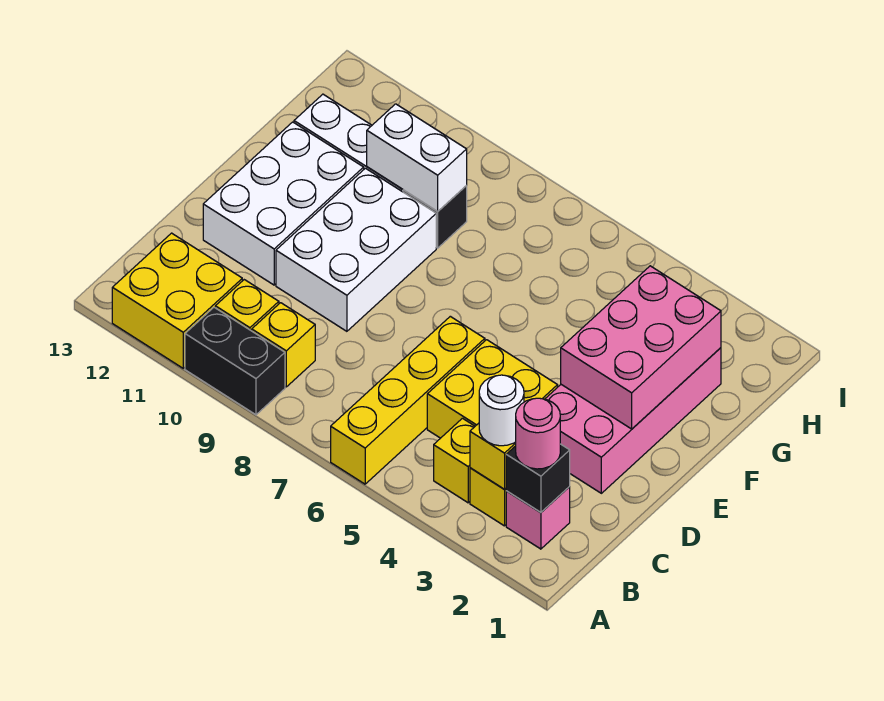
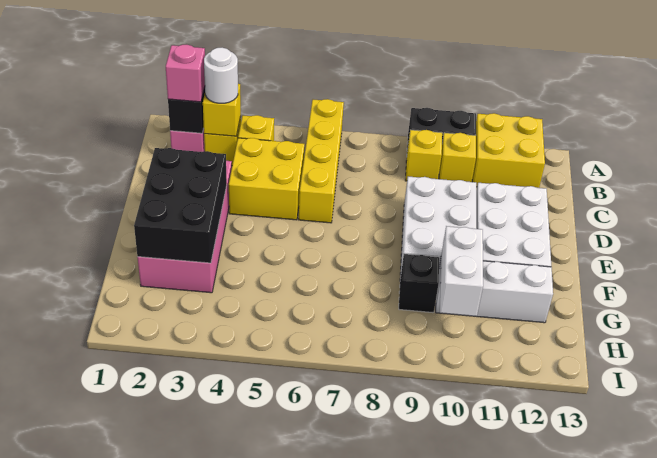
pink round brick B2 level 3 -> pink brick B2 level 3
pink brick E2:G3 level 2 -> black brick E2:G3 level 2
white brick G9:G10 level 2 -> white brick G10:H10 level 2

